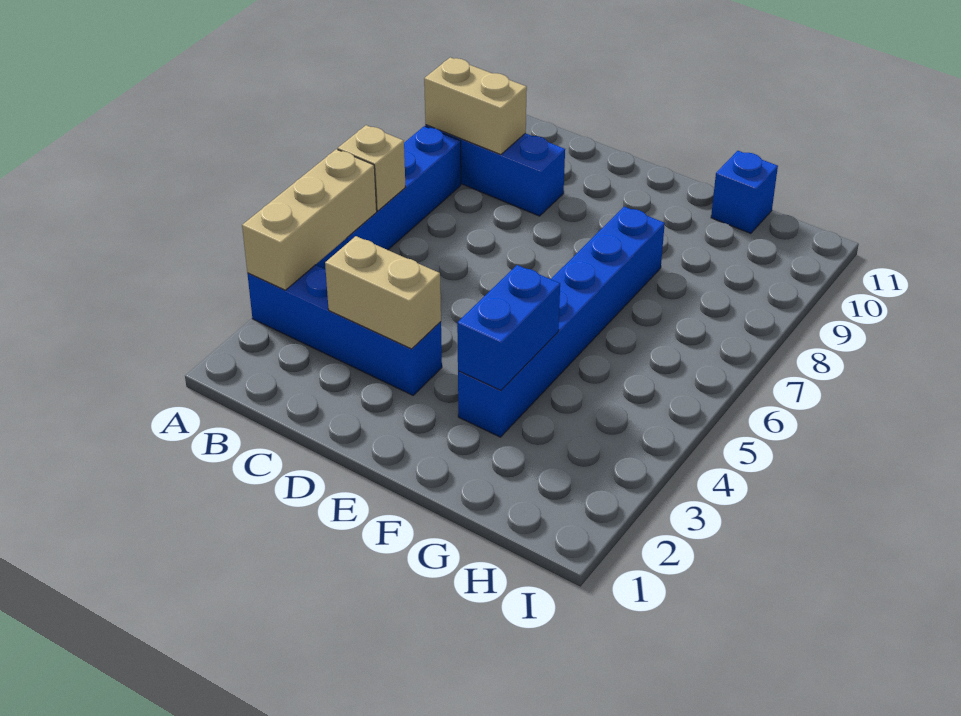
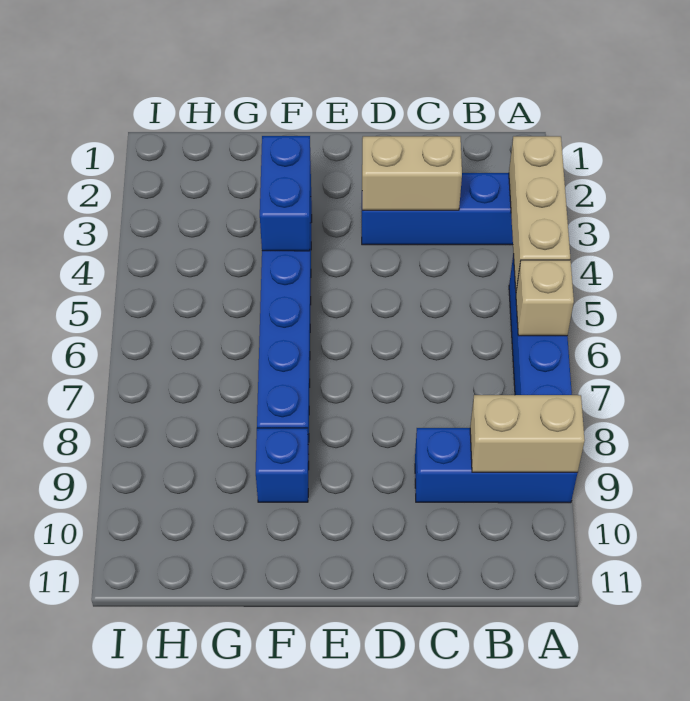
blue brick G11 level 1 -> blue brick F9 level 1

